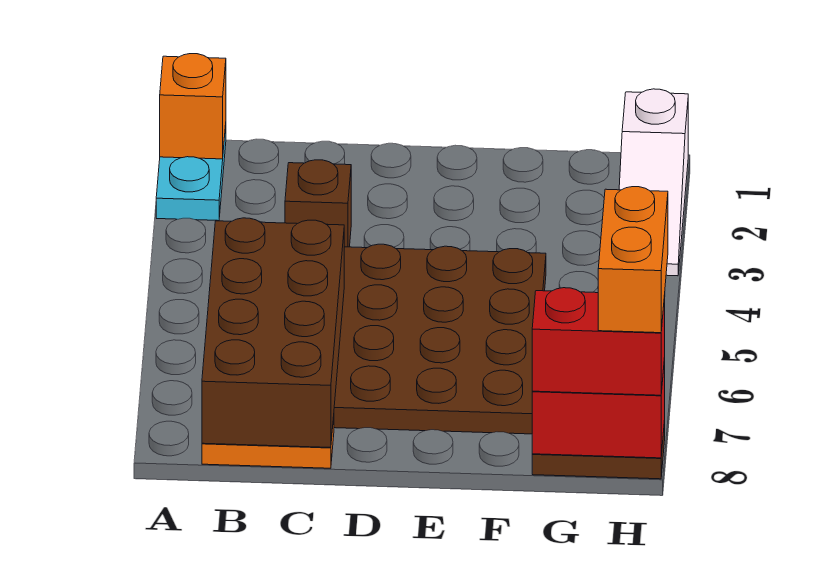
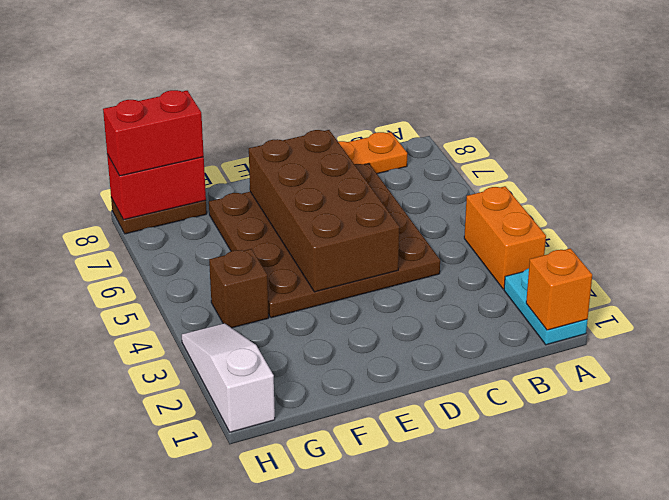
brown brick B5:C8 level 2 -> brown brick D4:E7 level 2
brown brick C3 level 1 -> brown brick G4 level 1
orange brick H7:H8 level 4 -> orange brick A3:A4 level 1

